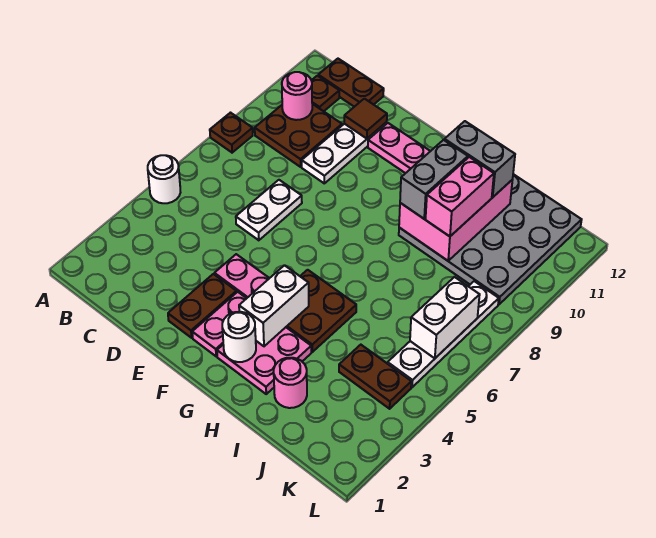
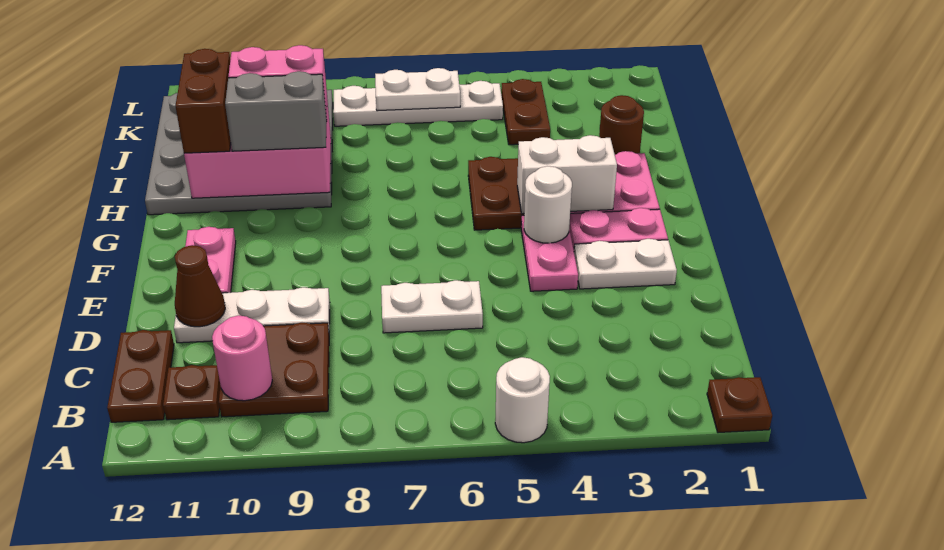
brown plate A8 level 1 -> brown plate A1 level 1
brown tile D11 level 2 -> brown cone D11 level 2
brown plate E2:E3 level 1 -> white plate E2:E3 level 1
white round brick G2 level 2 -> white round brick F4 level 2
grey brick H11:I11 level 3 -> brown brick H11:I11 level 3
pink round brick I2 level 1 -> brown round brick I2 level 1
white brick K6:K7 level 2 -> white plate K6:K7 level 2

